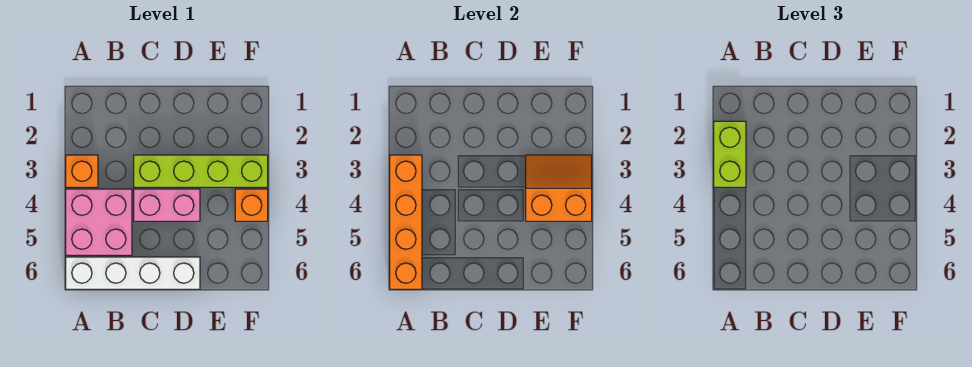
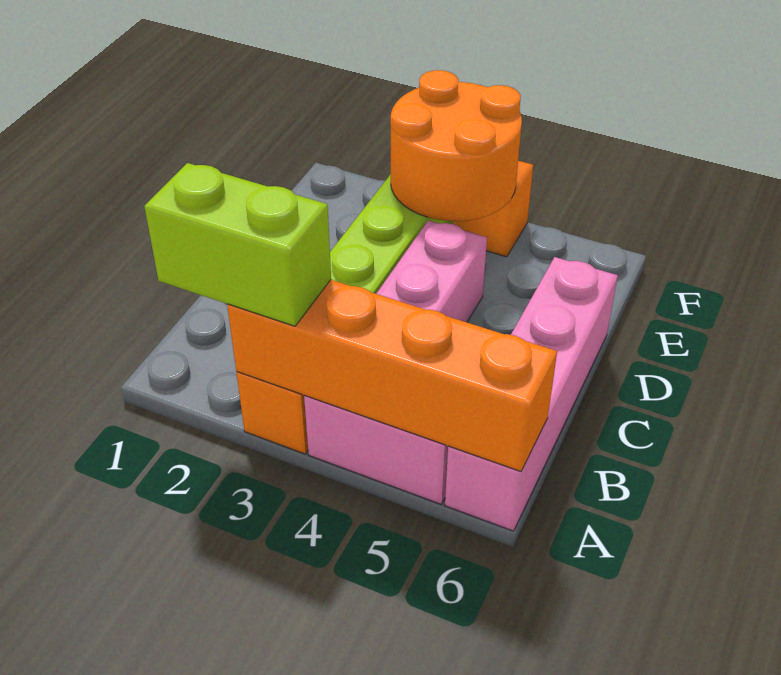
white brick A6:D6 level 1 -> pink brick A6:D6 level 1
orange slope E3:F4 level 2 top 4 -> orange round brick E3:F4 level 2

